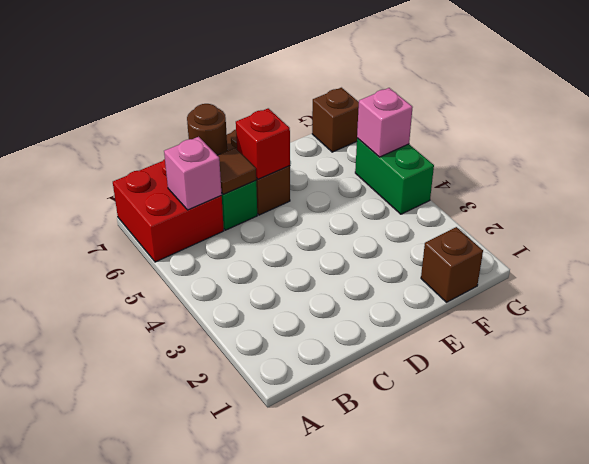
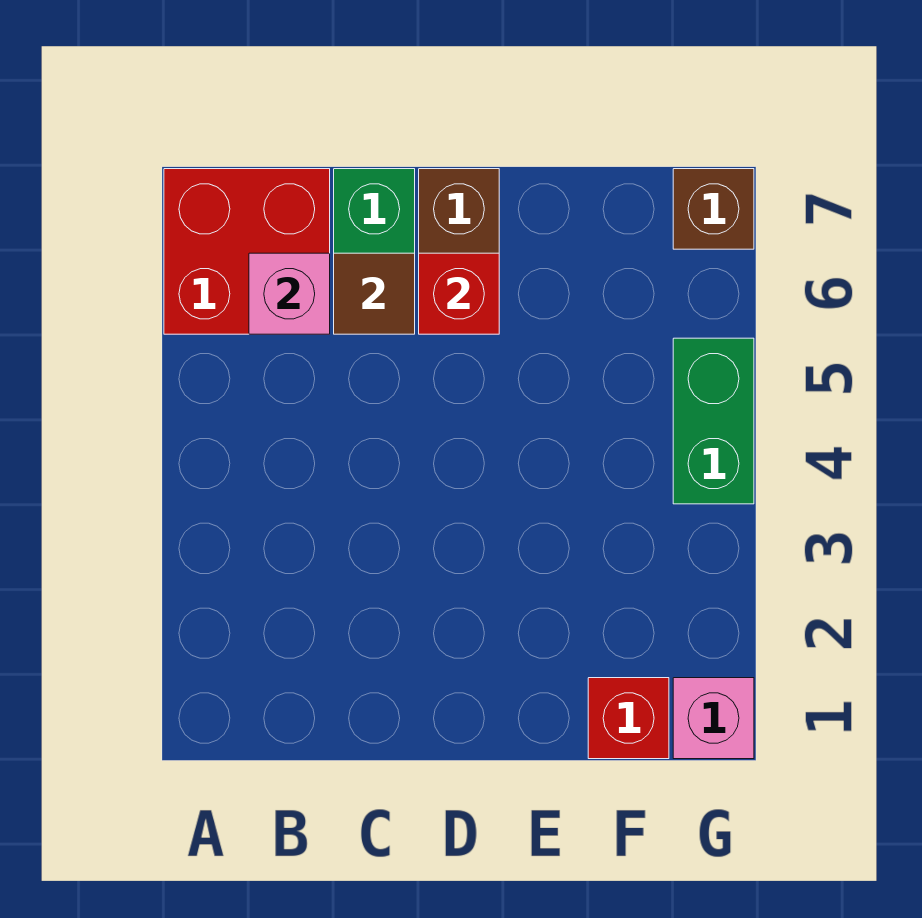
brown round brick C7 level 2 -> none
brown brick F1 level 1 -> red brick F1 level 1
pink brick G5 level 2 -> pink brick G1 level 1

